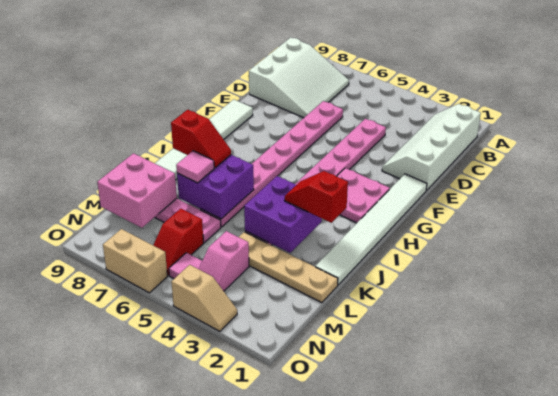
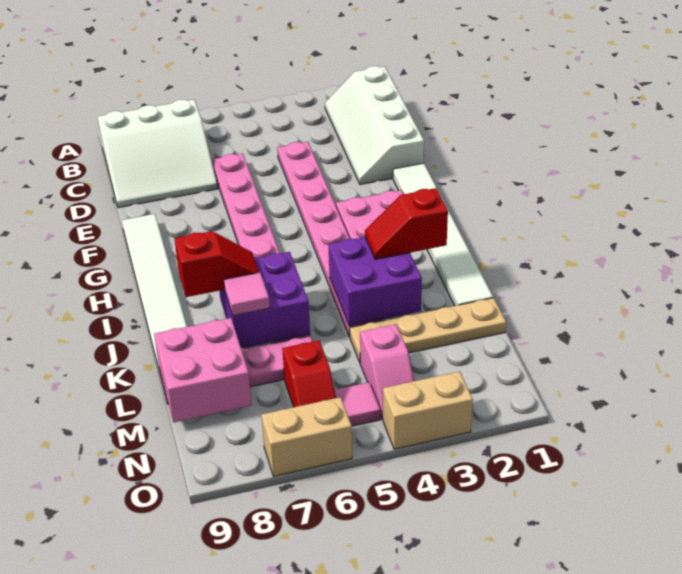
white slope B7:D9 level 1 top 9 -> white slope B7:D9 level 1 top B
tan slope O3:O4 level 1 top 4 -> tan brick O3:O4 level 1

